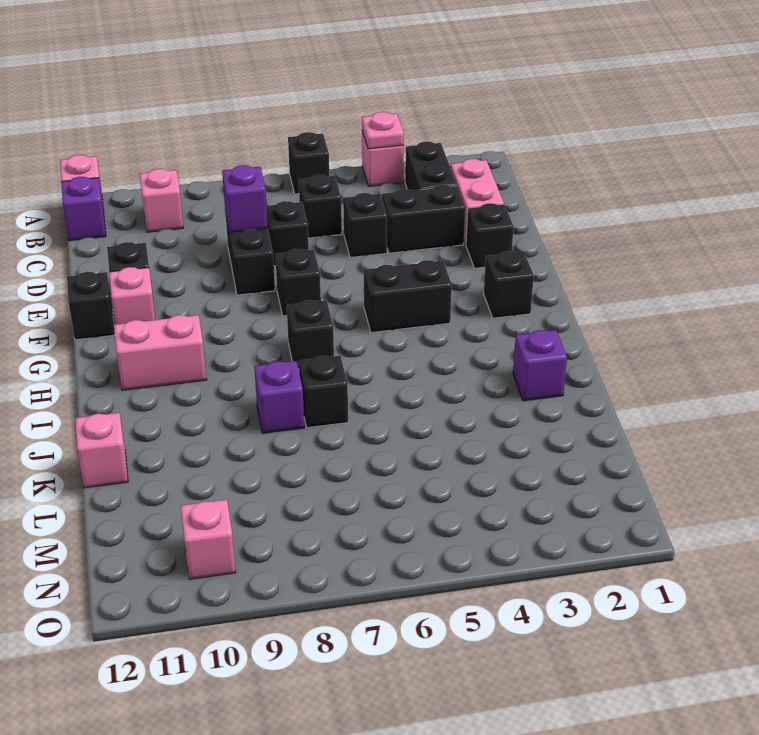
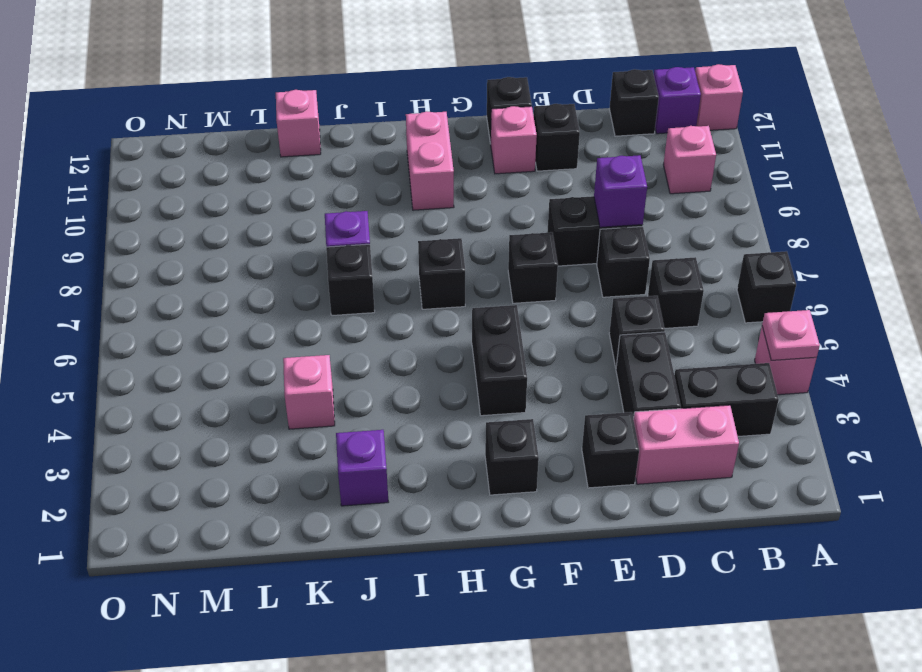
none -> black brick C12 level 1
pink brick N10 level 1 -> pink brick K4 level 1

